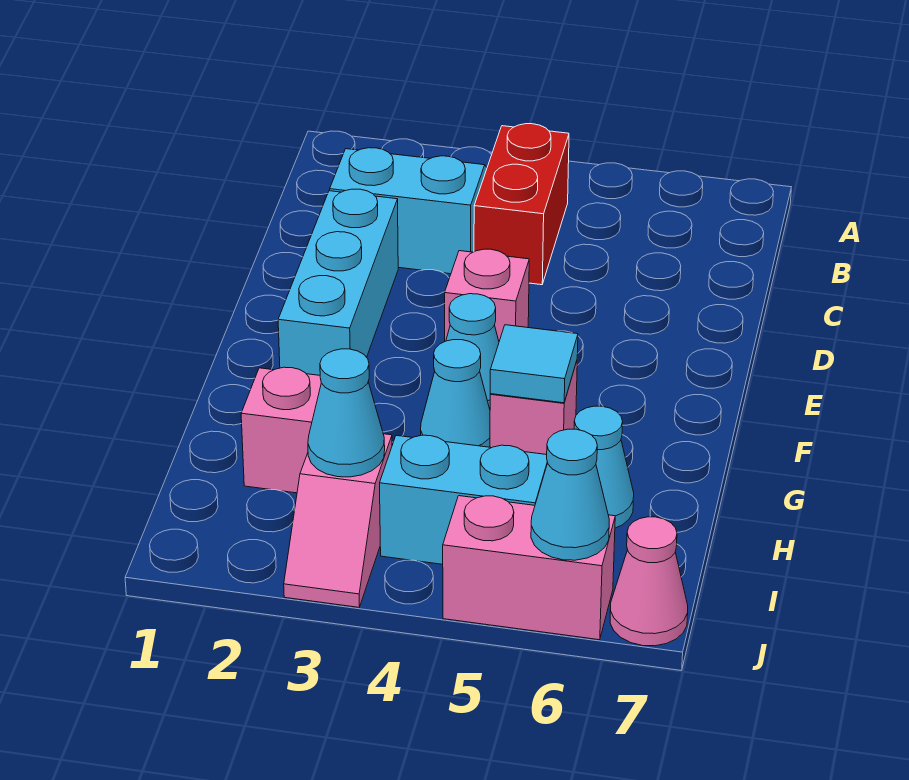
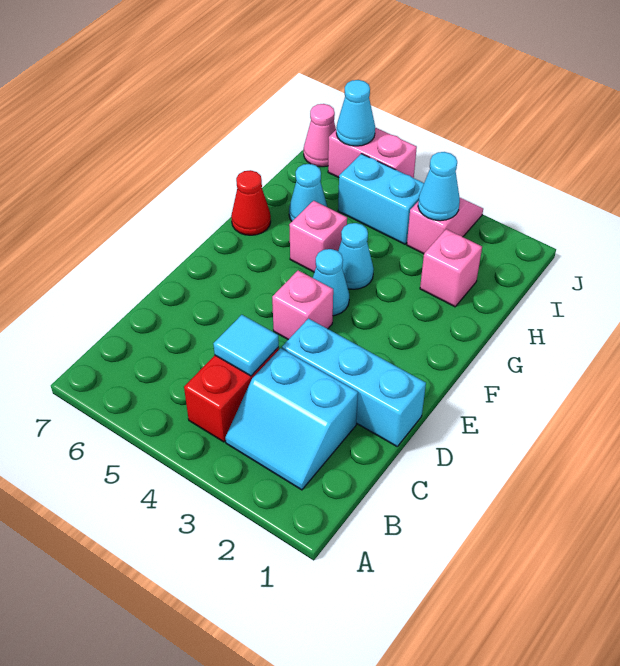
cyan brick D2:F2 level 1 -> cyan brick D1:D3 level 1
cyan tile G5 level 2 -> cyan tile C4 level 2
none -> red cone G7 level 1

